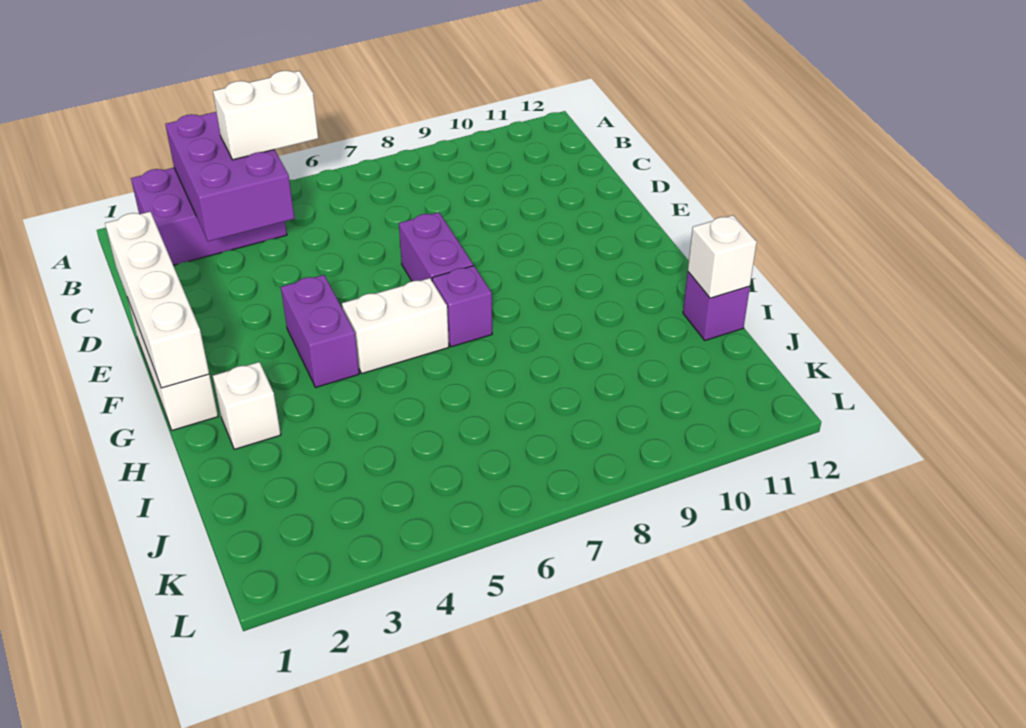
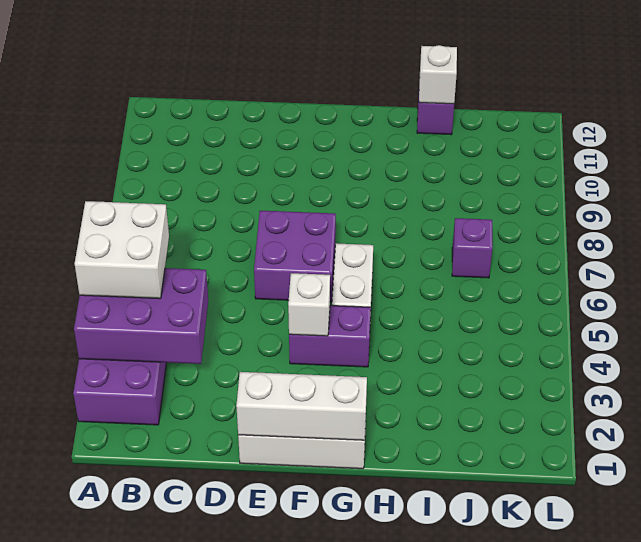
white brick B4:B5 level 3 -> white brick A4:B5 level 3
white brick D1:G1 level 2 -> white brick E1:G1 level 2
purple brick E7:F7 level 1 -> purple brick E6:F7 level 1
purple brick G7 level 1 -> purple brick J7 level 1
white brick H2 level 1 -> white brick F4 level 2

